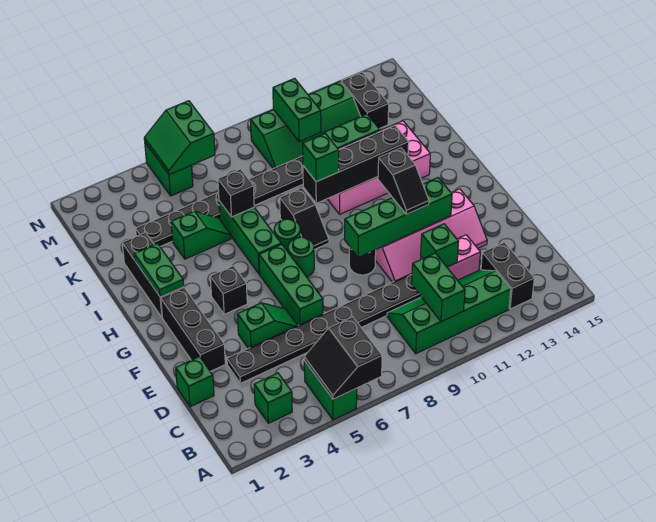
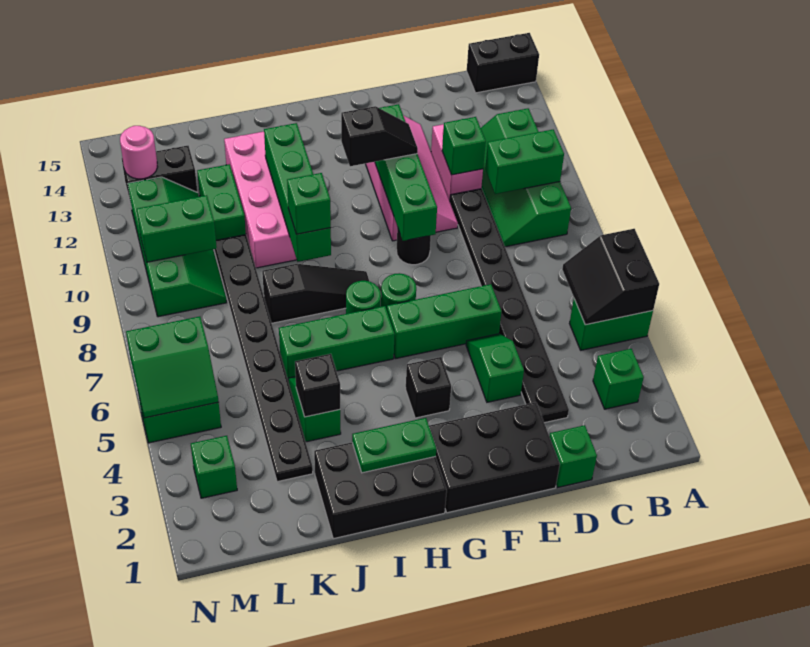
black slope A5:B6 level 2 top 6 -> black slope A5:B6 level 2 top A
black brick B13:C13 level 1 -> black brick A15:B15 level 1
black brick E2:G2 level 1 -> black brick E1:G2 level 1
black brick H2:J2 level 1 -> black brick H1:J2 level 1
black slope H8:I8 level 1 top I -> black slope H8:J8 level 1 top J
black brick I9:I12 level 2 -> green brick I9:I12 level 2
black brick J6 level 2 -> black brick J4 level 2
none -> green brick M3 level 1
none -> pink round brick M13 level 2

